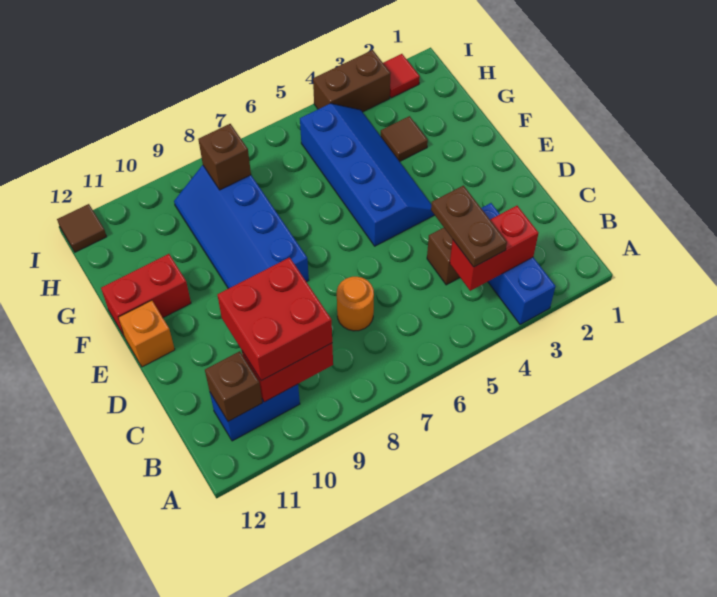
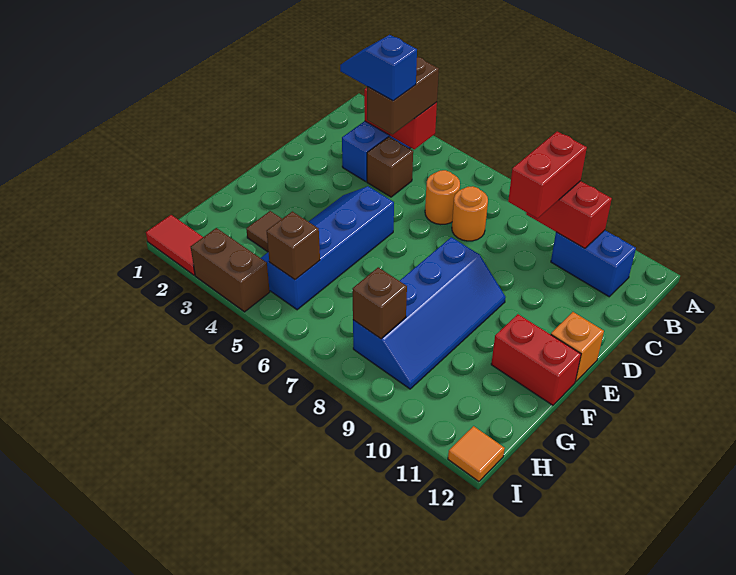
brown plate B4:C4 level 3 -> brown brick B4:C4 level 3
red brick B9:C10 level 3 -> red brick B9:C9 level 3
brown brick B11 level 2 -> brown brick H5 level 2
none -> blue slope C3:C4 level 4 top 4
none -> orange round brick C6 level 1
red tile I2 level 1 -> red tile I1:I2 level 1
brown tile I12 level 1 -> orange tile I12 level 1

